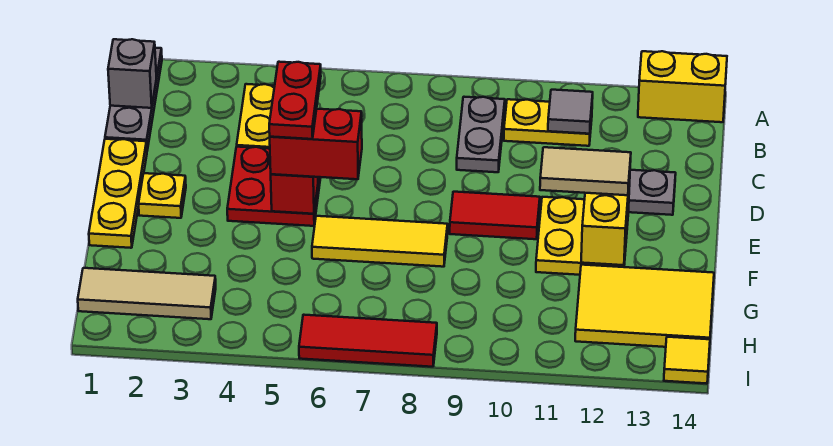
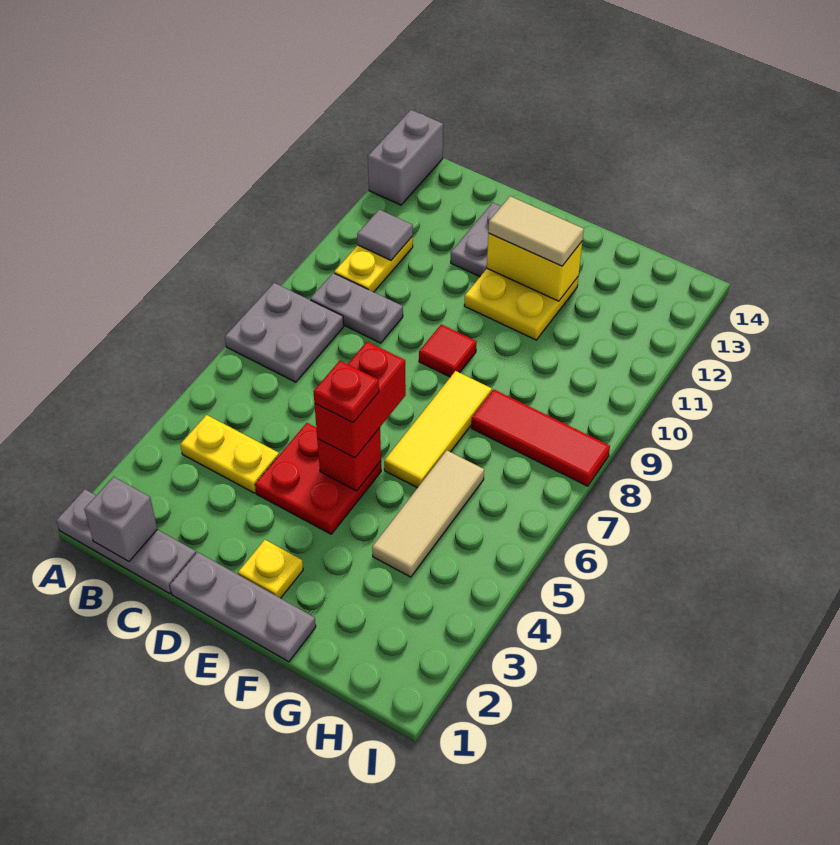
none -> grey plate A7:B8 level 1
yellow brick A13:A14 level 1 -> grey brick A13:A14 level 1
yellow plate D1:F1 level 1 -> grey plate D1:F1 level 1
red plate D5:E5 level 4 -> red plate E5 level 4
red tile E9:E10 level 1 -> red tile E9 level 1
tan tile E11:E12 level 3 -> tan tile E12:F12 level 3
yellow tile G12:H14 level 1 -> none
tan tile H1:H3 level 1 -> tan tile G4:G6 level 1
red tile I6:I8 level 1 -> red tile G8:I8 level 1
yellow tile I14 level 1 -> none

